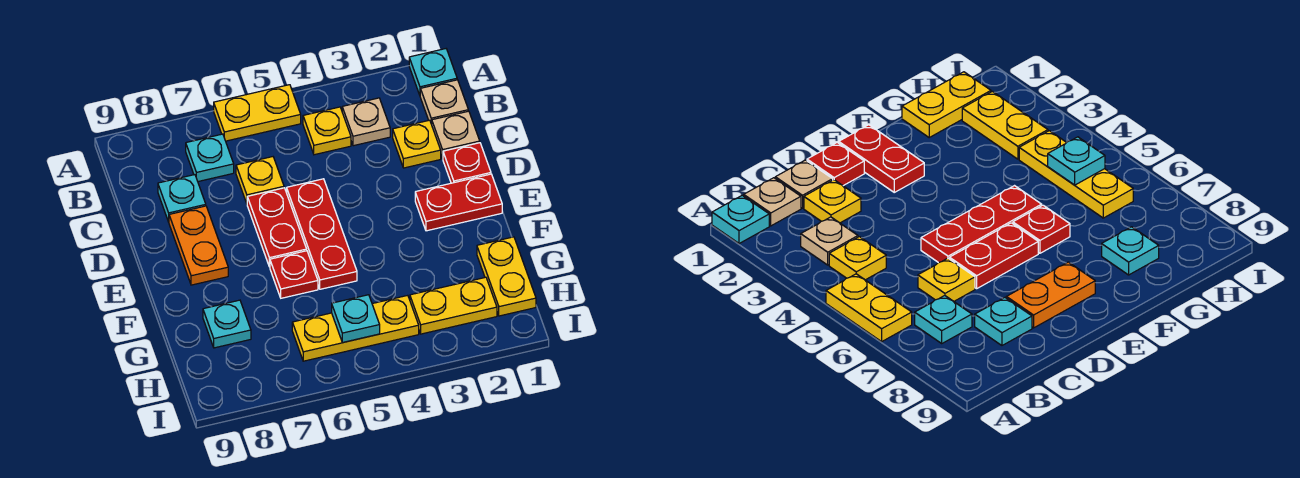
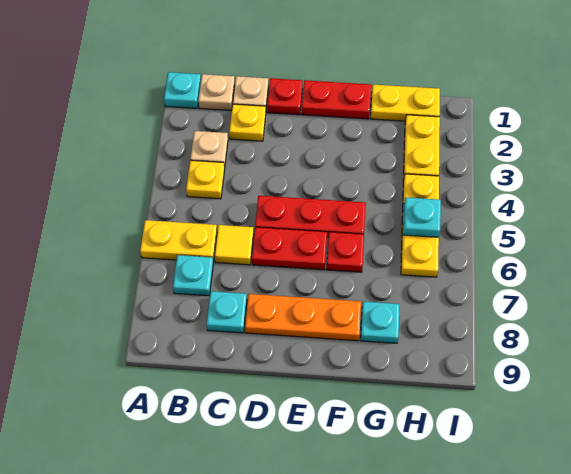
yellow plate A5:A6 level 1 -> yellow plate A6:B6 level 1
yellow plate C6 level 1 -> yellow tile C6 level 1
orange plate D8:E8 level 1 -> orange plate D8:F8 level 1
red plate E1:E2 level 1 -> red plate E1:F1 level 1

